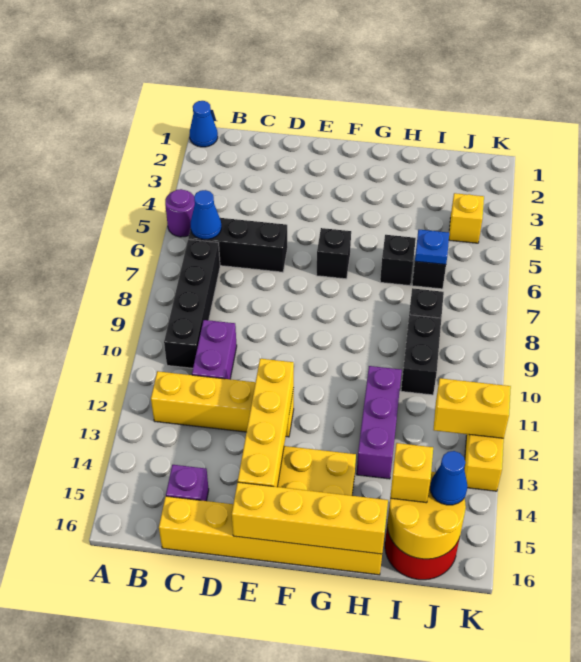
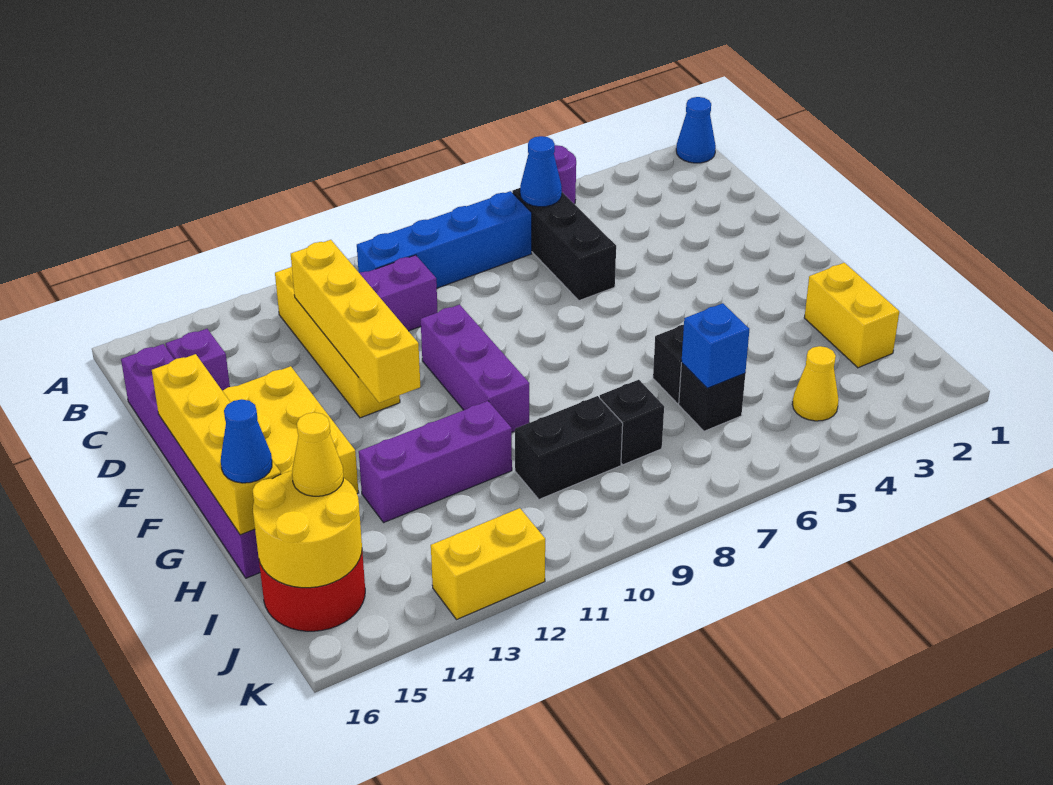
black brick B7:B10 level 1 -> blue brick B7:B10 level 1
yellow brick C16:H16 level 1 -> purple brick C16:H16 level 1
none -> purple brick E10:G10 level 1
yellow brick E12:E15 level 2 -> yellow brick C12:F12 level 2
black brick F6 level 1 -> none
blue plate I6 level 2 -> blue brick I6 level 2
yellow brick I15 level 3 -> yellow cone I15 level 3
yellow brick J4 level 1 -> yellow cone J4 level 1
yellow brick J12:K12 level 2 -> yellow brick H2:I2 level 1
blue cone J15 level 3 -> blue cone H16 level 3

